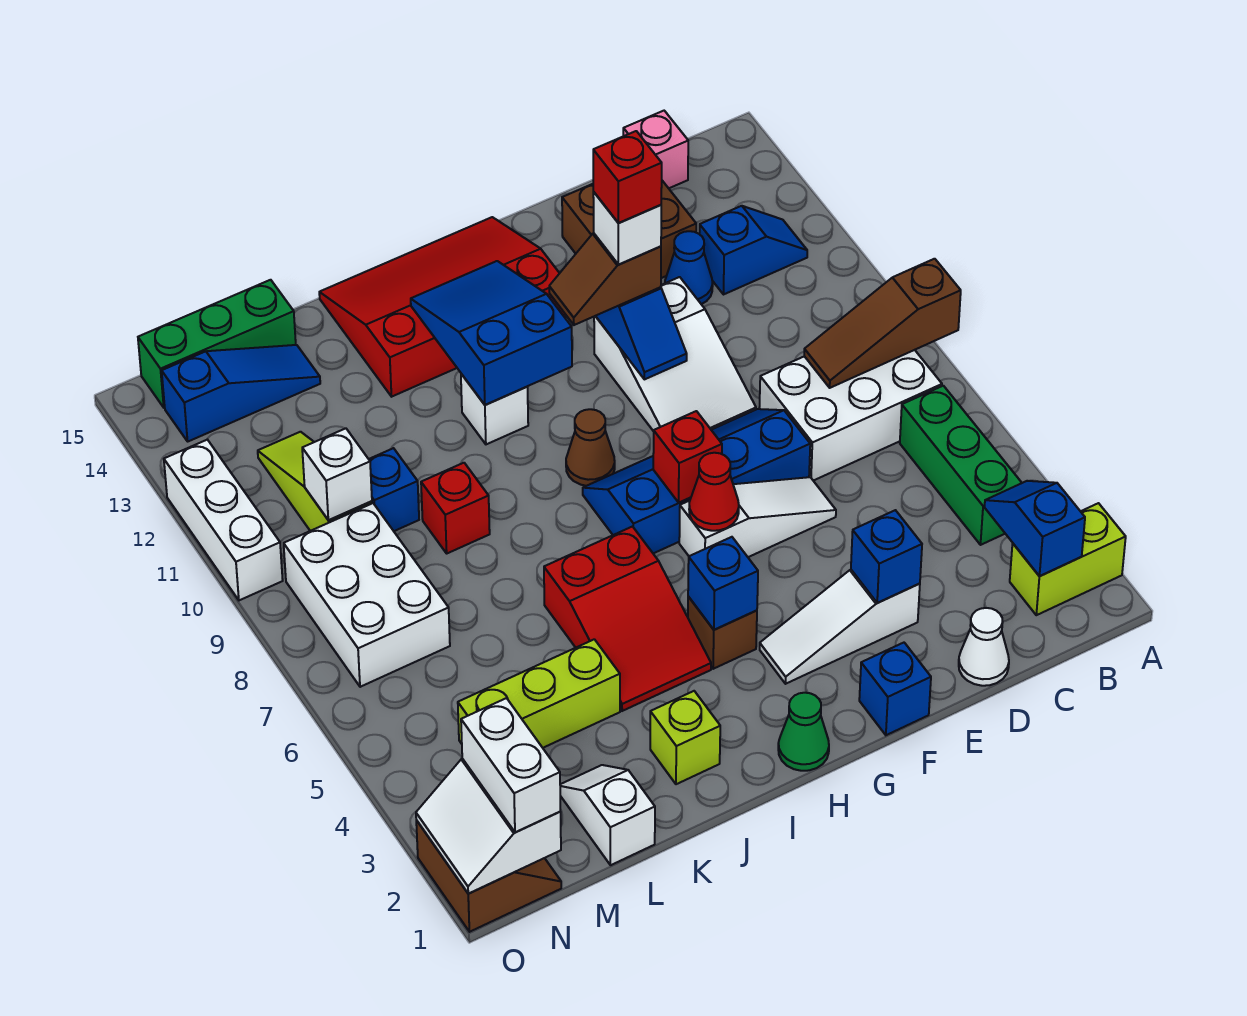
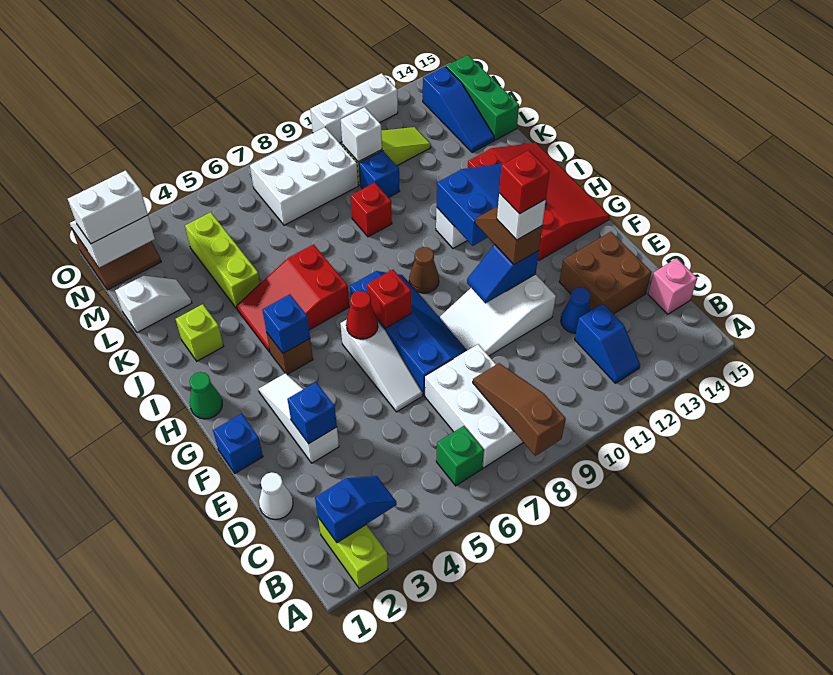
green brick B4:B6 level 1 -> green brick B6 level 1

